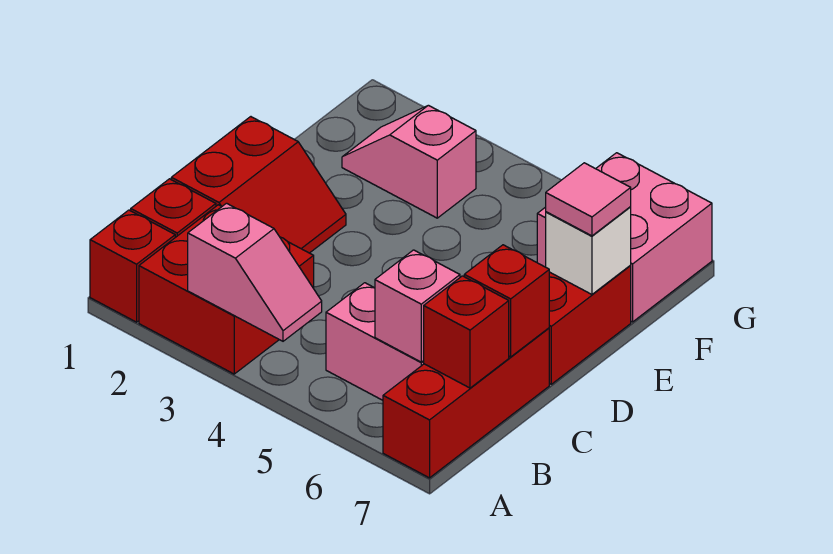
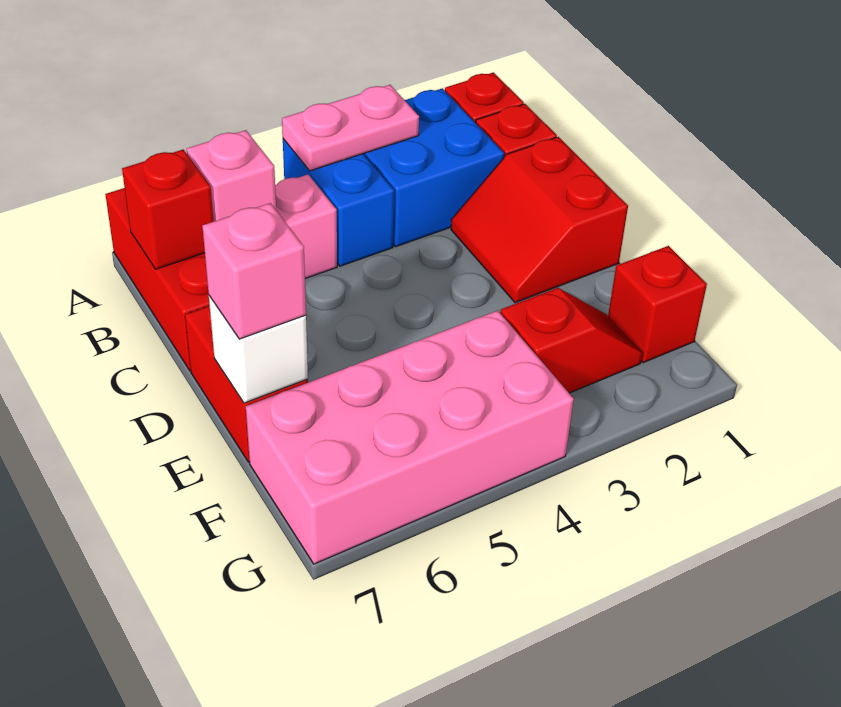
red brick A2:B3 level 1 -> blue brick A2:B3 level 1
pink slope A3:A4 level 2 top 3 -> pink plate A3:A4 level 2
none -> blue brick A4:B4 level 1
red brick C7 level 2 -> red brick F1 level 1
pink tile E7 level 3 -> pink brick E7 level 3
pink slope F2:F3 level 1 top 3 -> red slope F2:F3 level 1 top 3
pink brick F6:G7 level 1 -> pink brick F4:G7 level 1

